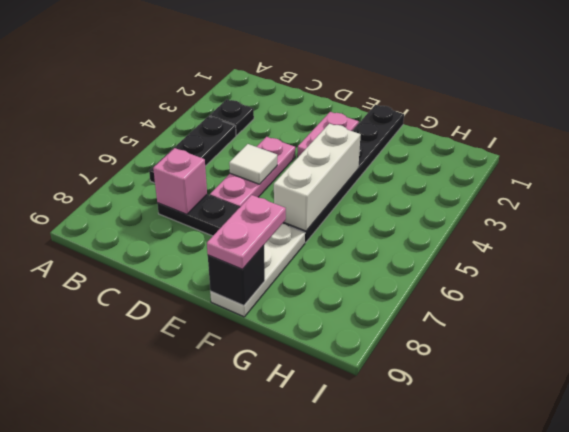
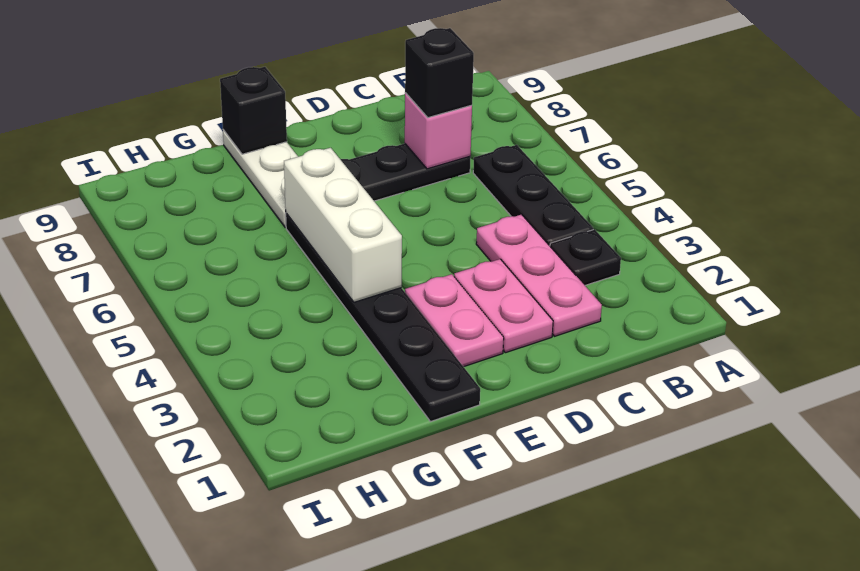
none -> black brick C7 level 3
pink plate D4:D6 level 1 -> pink plate C2:C4 level 1
white tile D5 level 2 -> none
pink plate F8:F9 level 3 -> pink plate D2:D3 level 1

